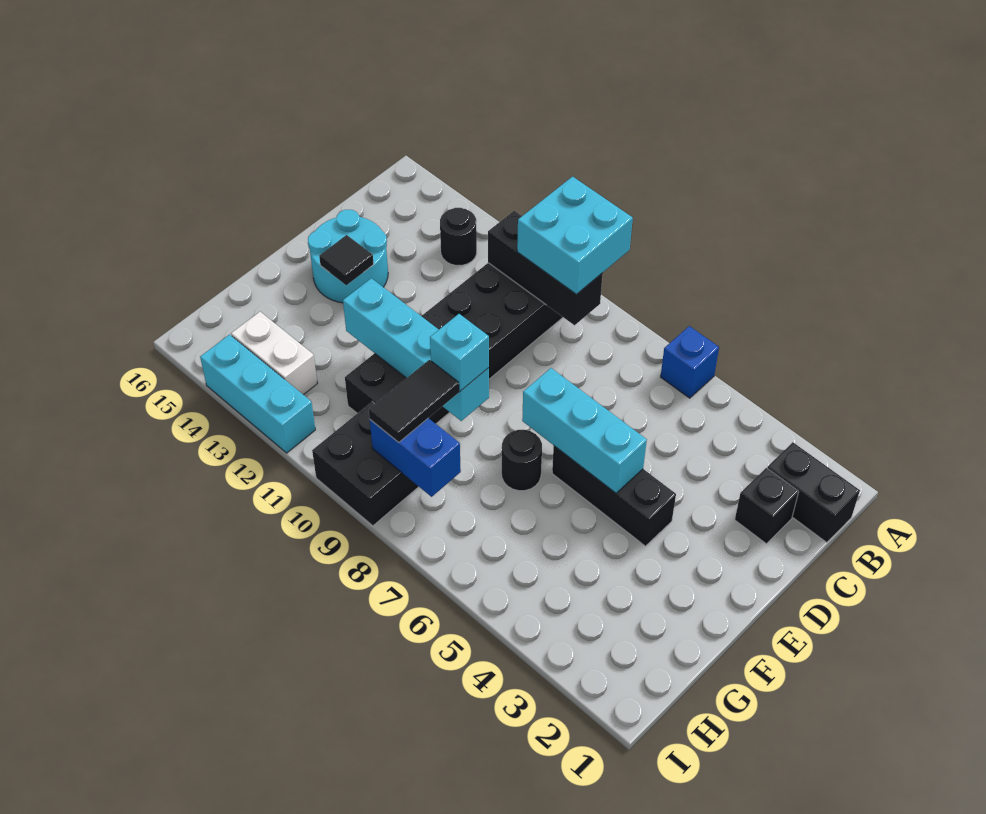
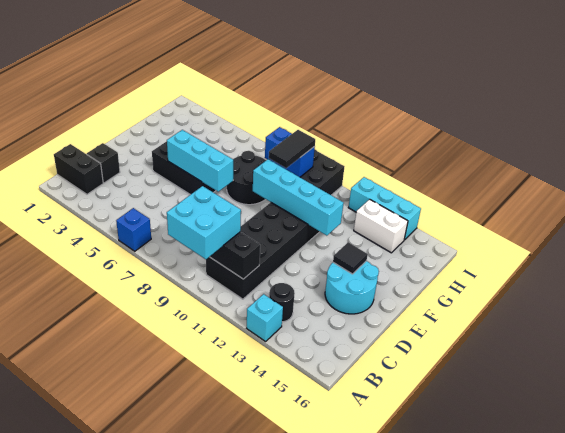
black round brick F7 level 1 -> black round brick F7:G8 level 1
cyan brick F9 level 3 -> cyan brick A13 level 1

